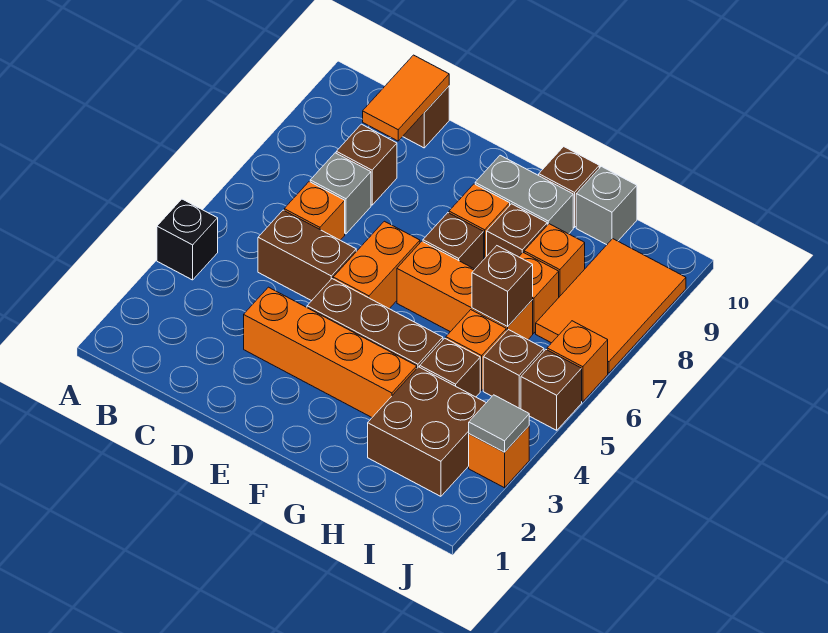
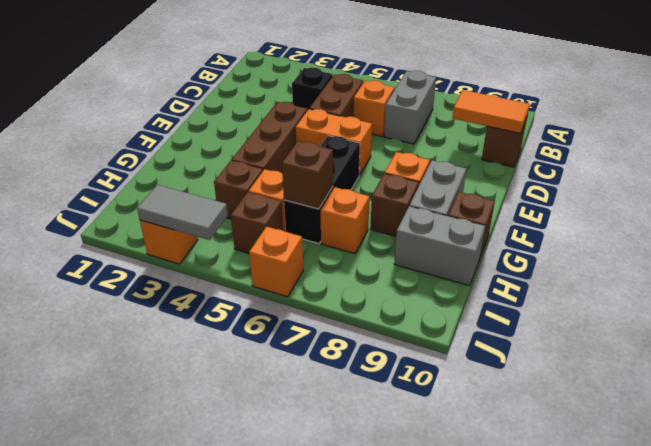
black brick A4 level 1 -> black brick C4 level 1
grey brick C7 level 1 -> grey brick B7:C7 level 1
brown brick C8 level 1 -> none
orange brick D3:G3 level 1 -> none
orange brick F6:H6 level 1 -> black brick F6:H6 level 1
brown brick F7 level 1 -> none
brown brick H2:I3 level 1 -> none
orange brick H8 level 1 -> none
grey brick H10 level 1 -> grey brick H9:H10 level 1
orange tile I7:J9 level 1 -> none
grey tile J3 level 2 -> grey tile J3:J4 level 2
brown brick J5 level 1 -> none

